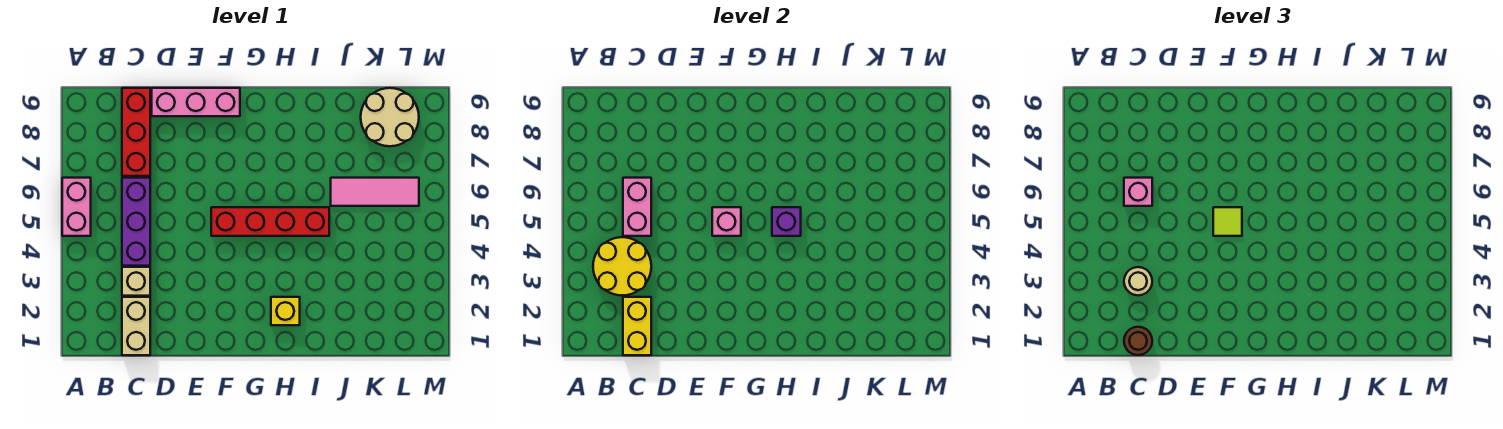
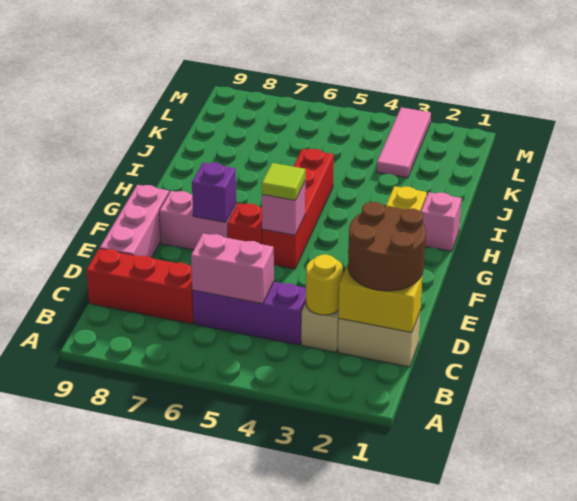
pink brick A5:A6 level 1 -> pink brick F7:F8 level 1
yellow round brick B3:C4 level 2 -> yellow round brick C3 level 2
brown round brick C1 level 3 -> brown round brick C1:D2 level 3
tan round brick C3 level 3 -> none
pink brick C6 level 3 -> pink brick H1 level 1
none -> red brick F6 level 1
purple brick H5 level 2 -> purple brick F7 level 2
pink tile J6:L6 level 1 -> pink tile K3:M3 level 1
tan round brick K8:L9 level 1 -> none

